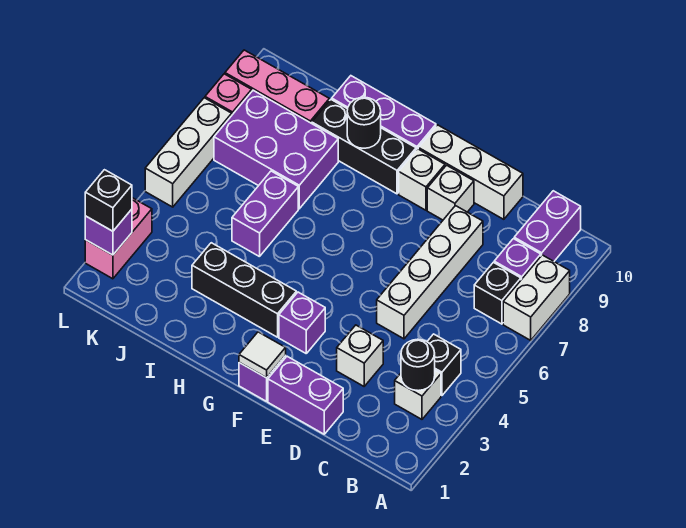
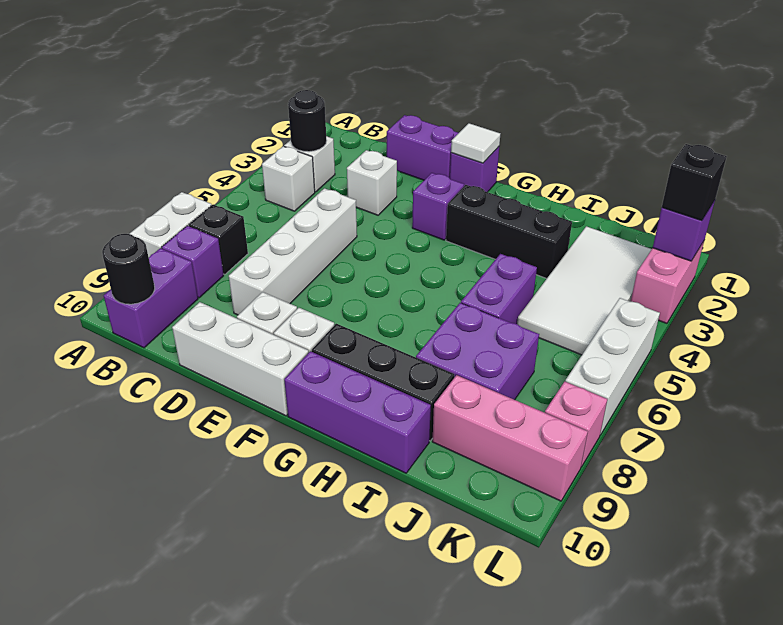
black brick B4 level 1 -> white brick B4 level 1
black round brick H9 level 2 -> black round brick B10 level 2
purple brick I7:K8 level 1 -> purple brick I7:J8 level 1
none -> white tile J2:K5 level 1

